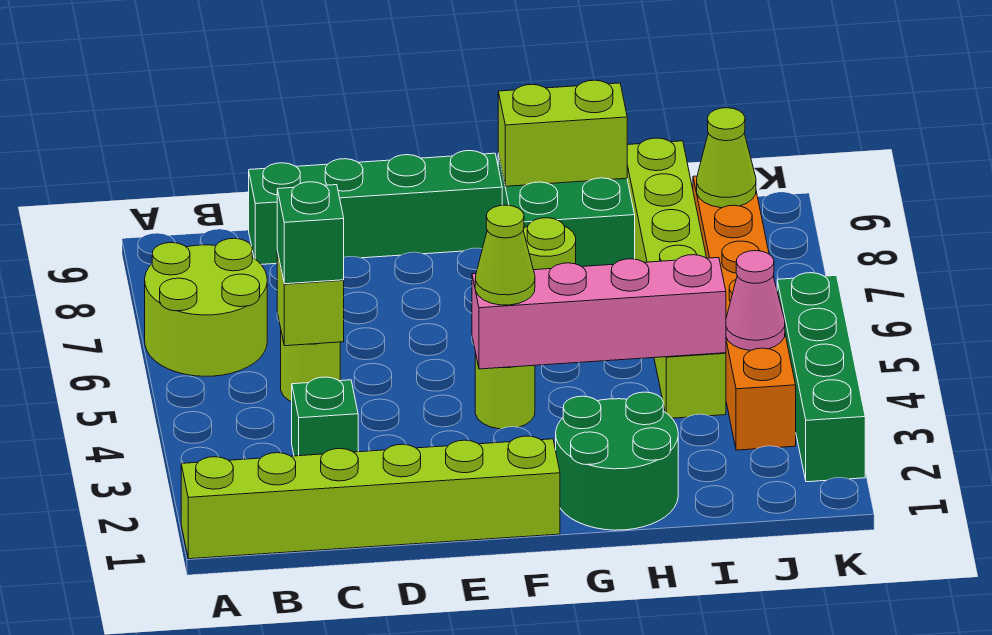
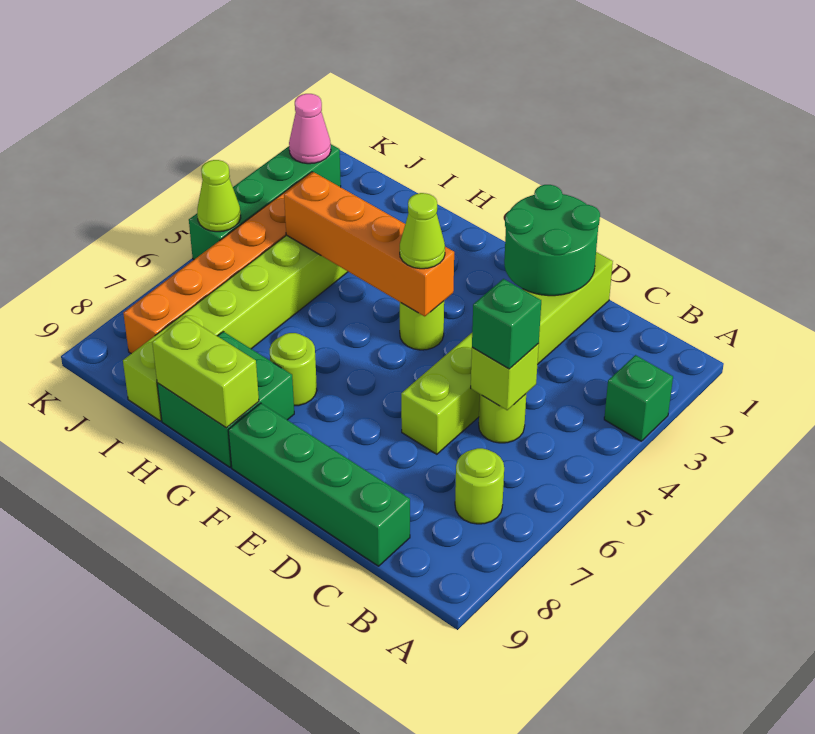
lime brick A1:F1 level 1 -> lime brick D1:D6 level 1
lime round brick A6:B7 level 1 -> lime round brick B7 level 1
green brick C3 level 1 -> green brick A3 level 1
pink brick F4:I4 level 2 -> orange brick F4:I4 level 2
green round brick G1:H2 level 1 -> green round brick D1:E2 level 2
pink cone J4 level 2 -> pink cone K2 level 2
lime cone J8 level 2 -> lime cone K5 level 2

